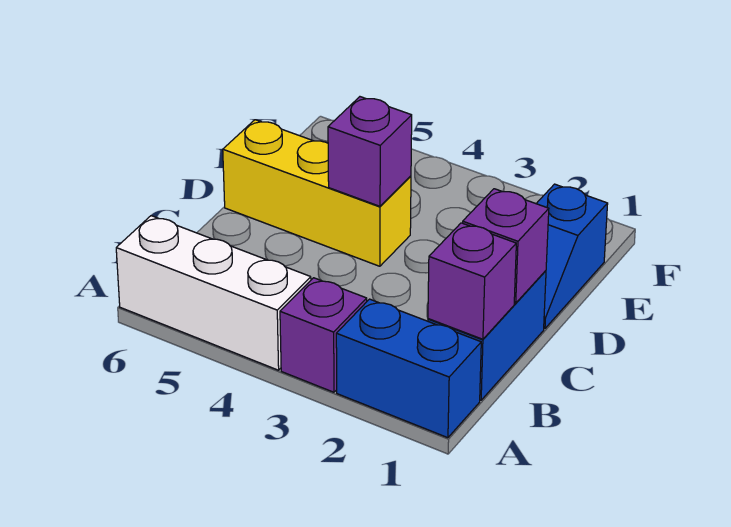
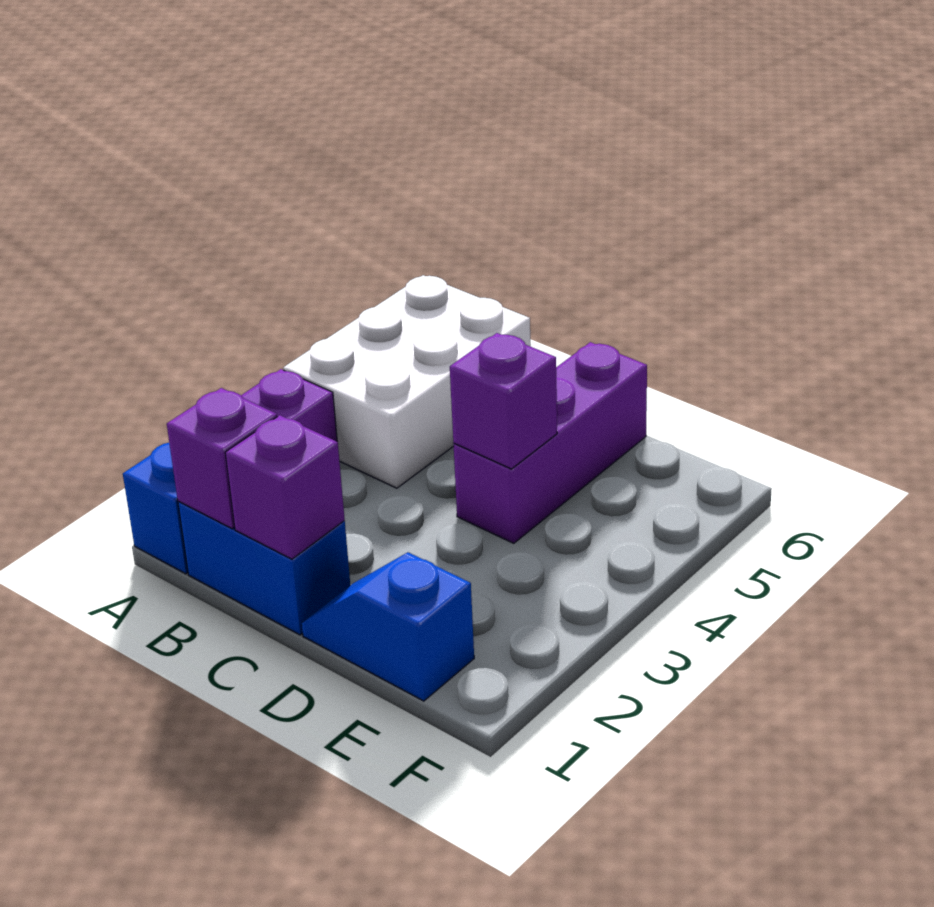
white brick A4:A6 level 1 -> white brick A4:B6 level 1
yellow brick D4:D6 level 1 -> purple brick D4:D6 level 1

